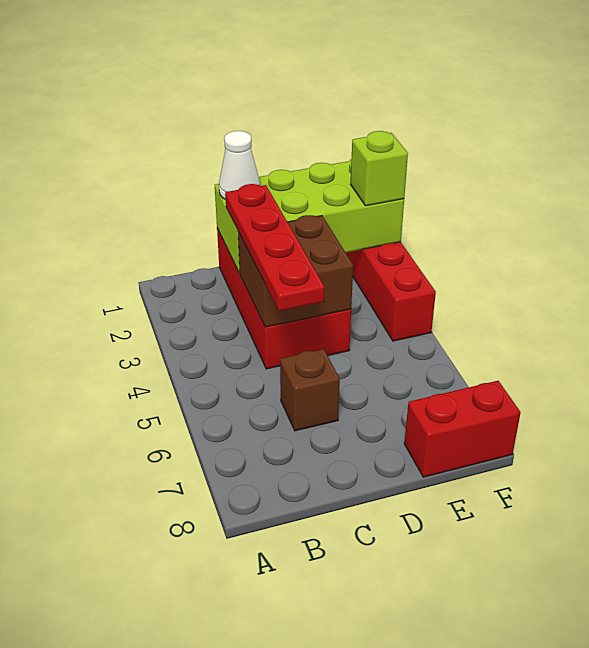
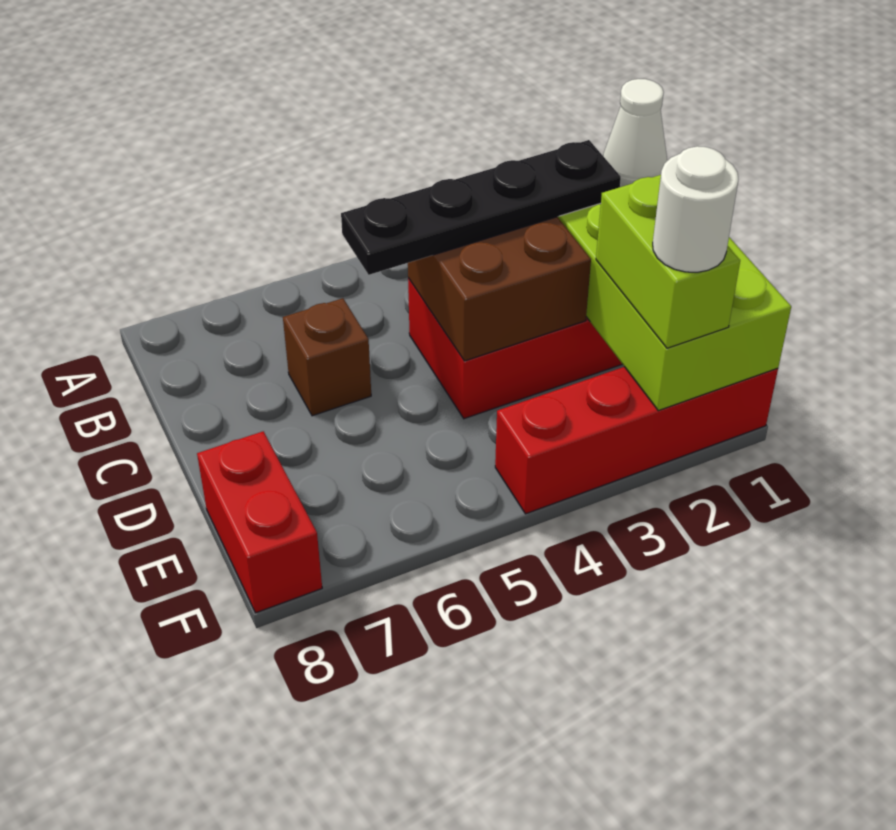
red plate C2:C5 level 3 -> black plate C2:C5 level 3
lime brick F2 level 3 -> lime brick E2:F2 level 3
none -> white round brick F2 level 4

